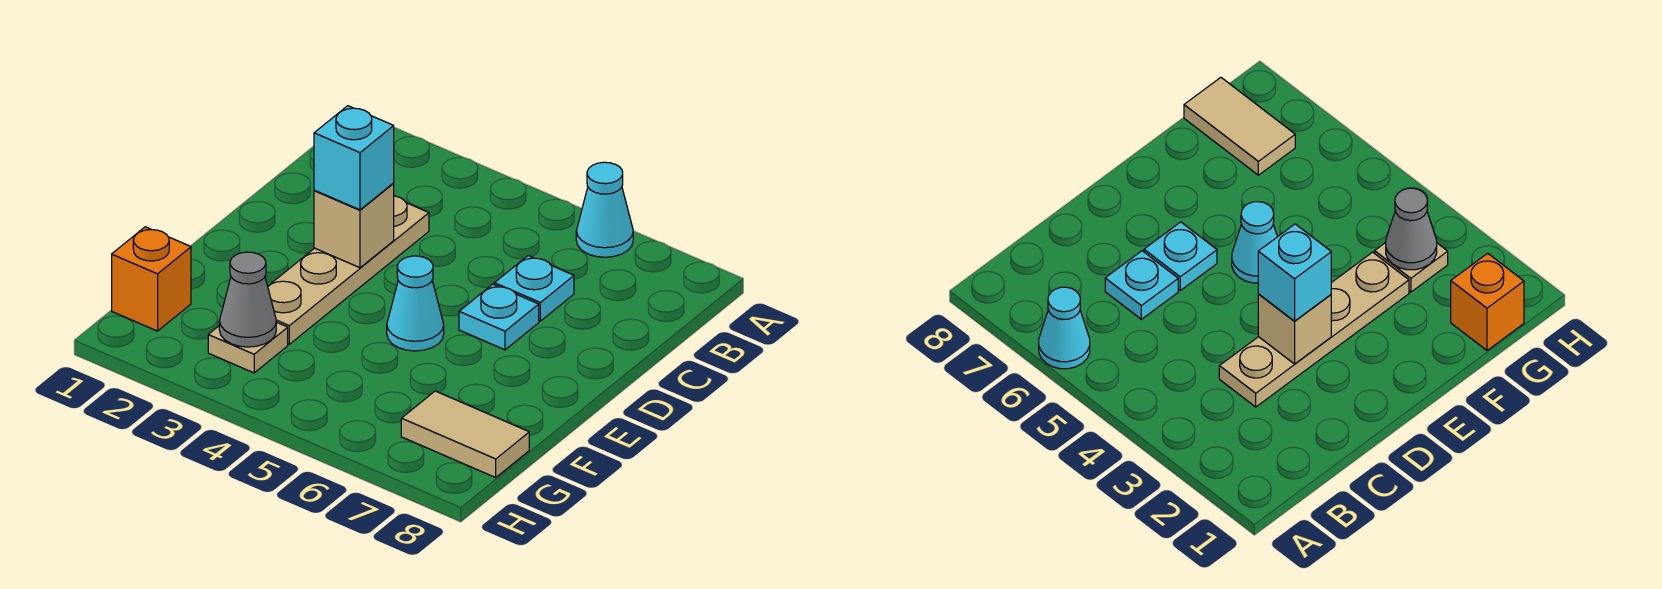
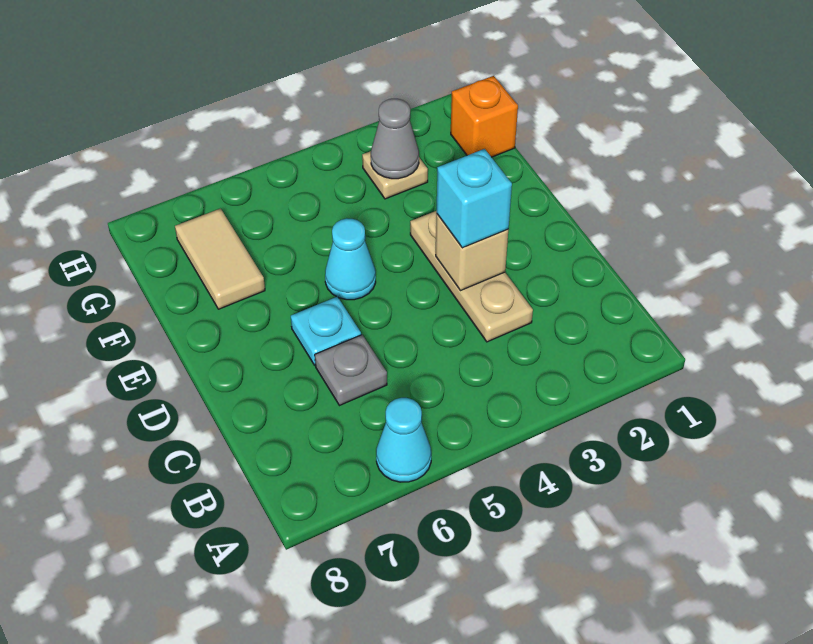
tan plate C3:F3 level 1 -> tan plate C3:E3 level 1
cyan plate C6 level 1 -> grey plate C6 level 1
tan tile G7:G8 level 1 -> tan tile F7:G7 level 1

